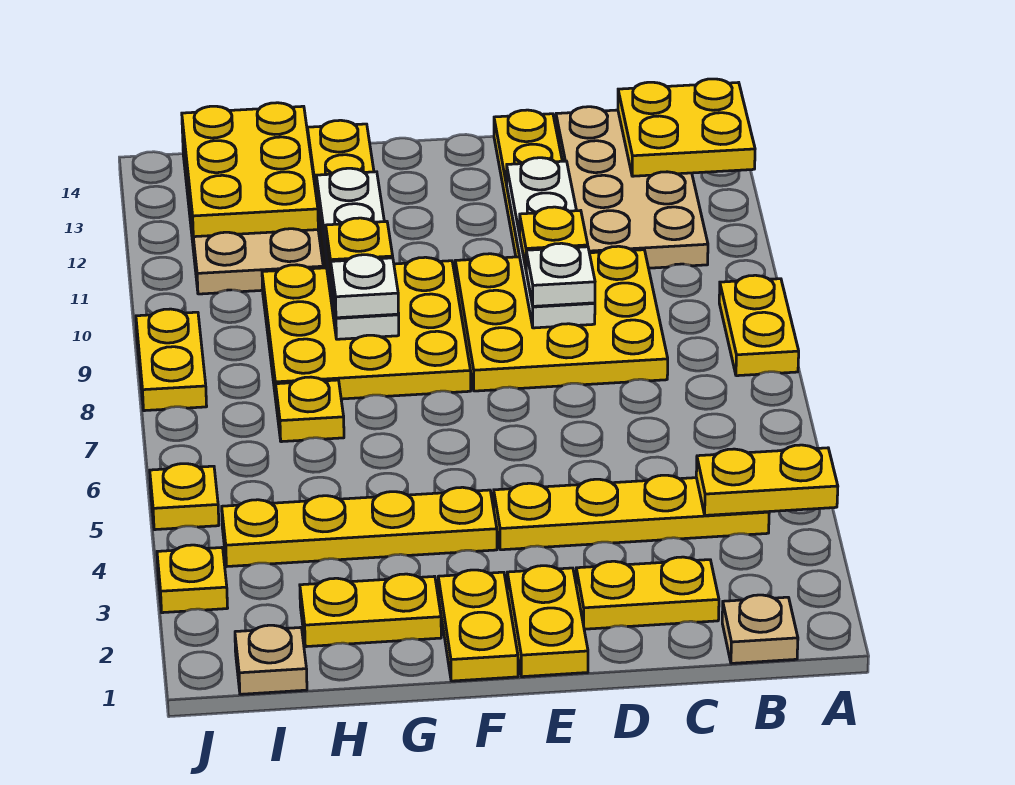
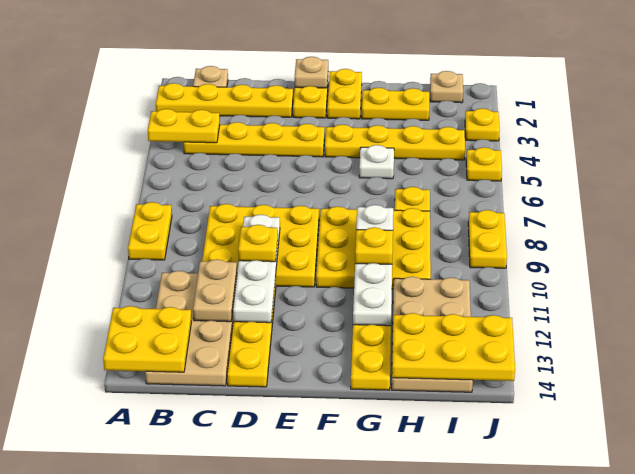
yellow plate C2:D2 level 1 -> yellow plate A2:D2 level 1
none -> tan plate C11:C12 level 2
white plate D9 level 3 -> white plate G5 level 1
none -> tan plate E1 level 2
yellow plate H12:I14 level 2 -> yellow plate H13:J14 level 2

